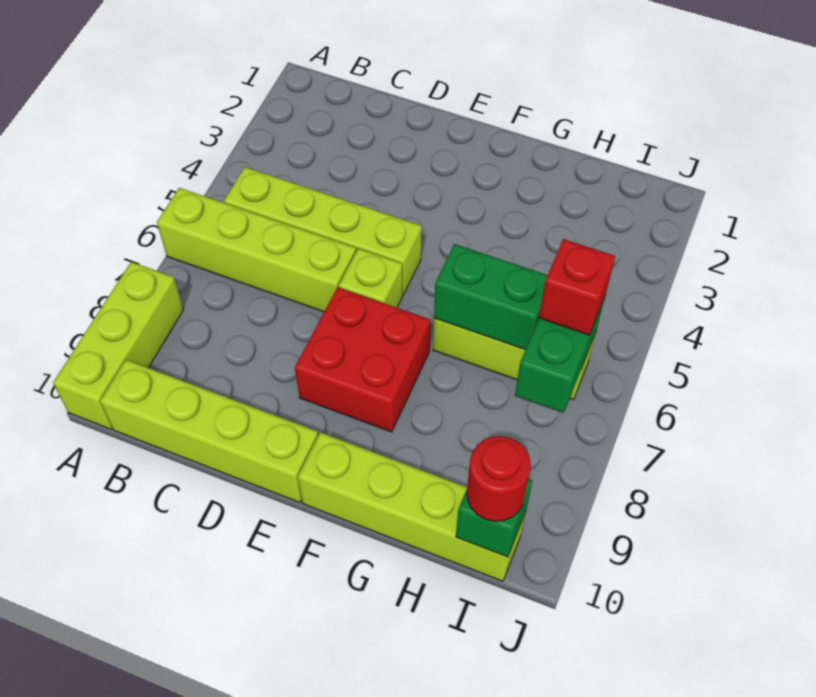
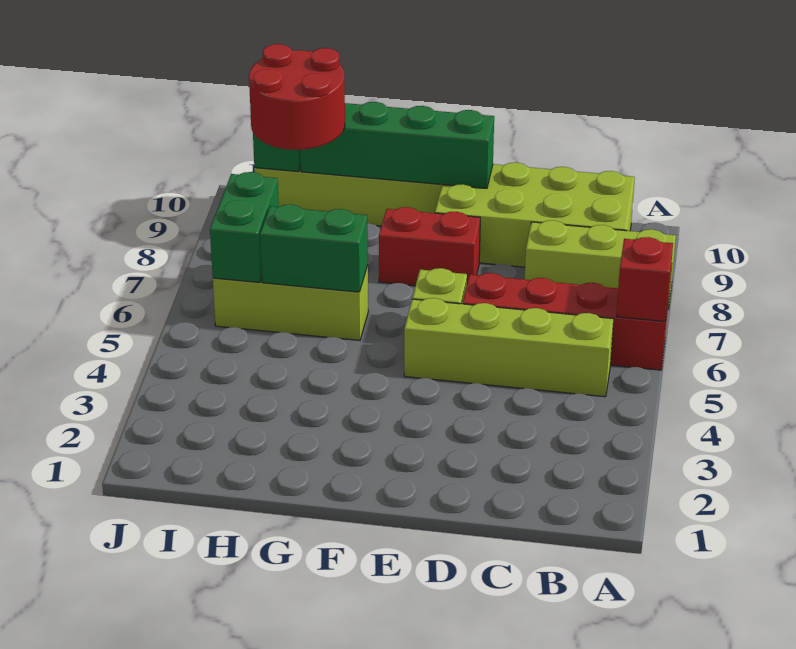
lime brick A6:D6 level 1 -> red brick A6:D6 level 1
lime brick A8:A10 level 1 -> lime brick A8:C8 level 1
lime brick B10:E10 level 1 -> lime brick B9:E10 level 1
red brick E7:F8 level 1 -> red brick E8:F8 level 1
none -> green brick E10:H10 level 2
red brick I6 level 3 -> red brick A6 level 2
red round brick I10 level 3 -> red round brick H9:I10 level 3

